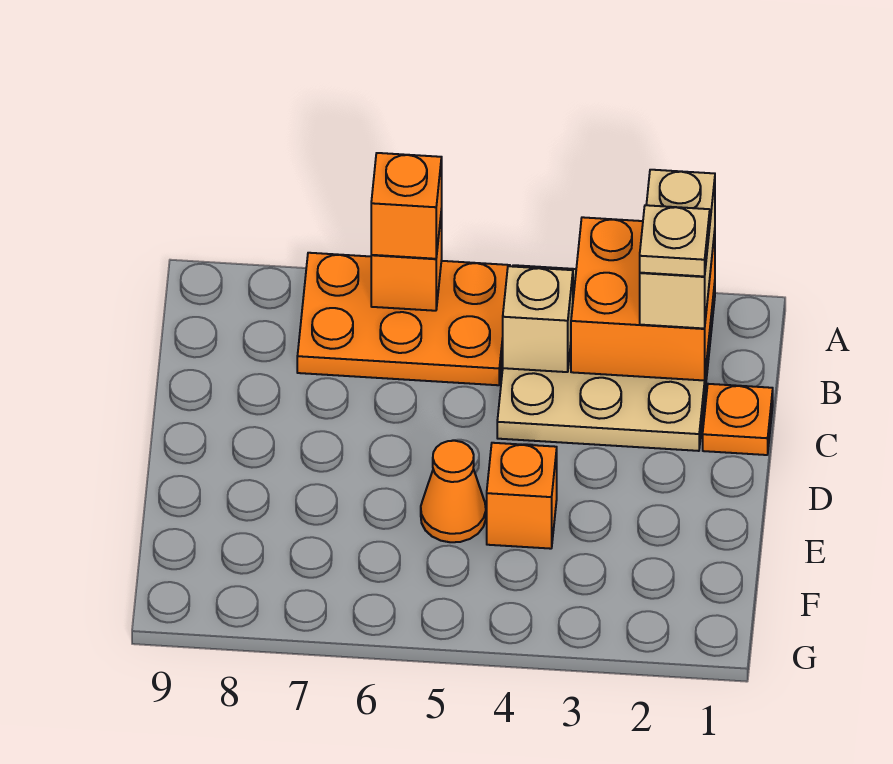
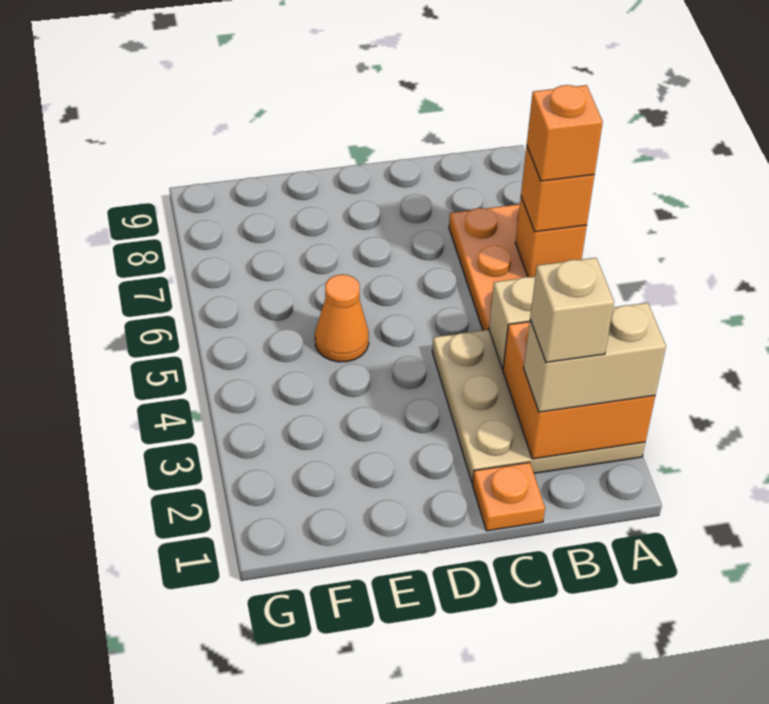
tan plate B2 level 4 -> tan brick B2 level 4
orange brick E4 level 1 -> orange brick A6 level 4

